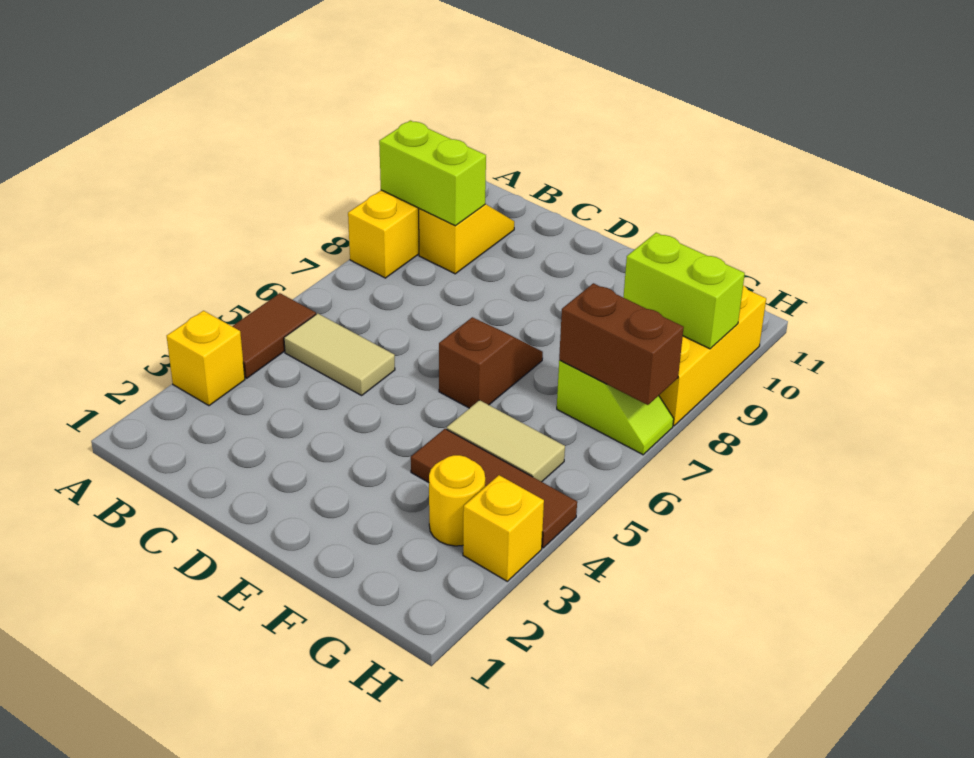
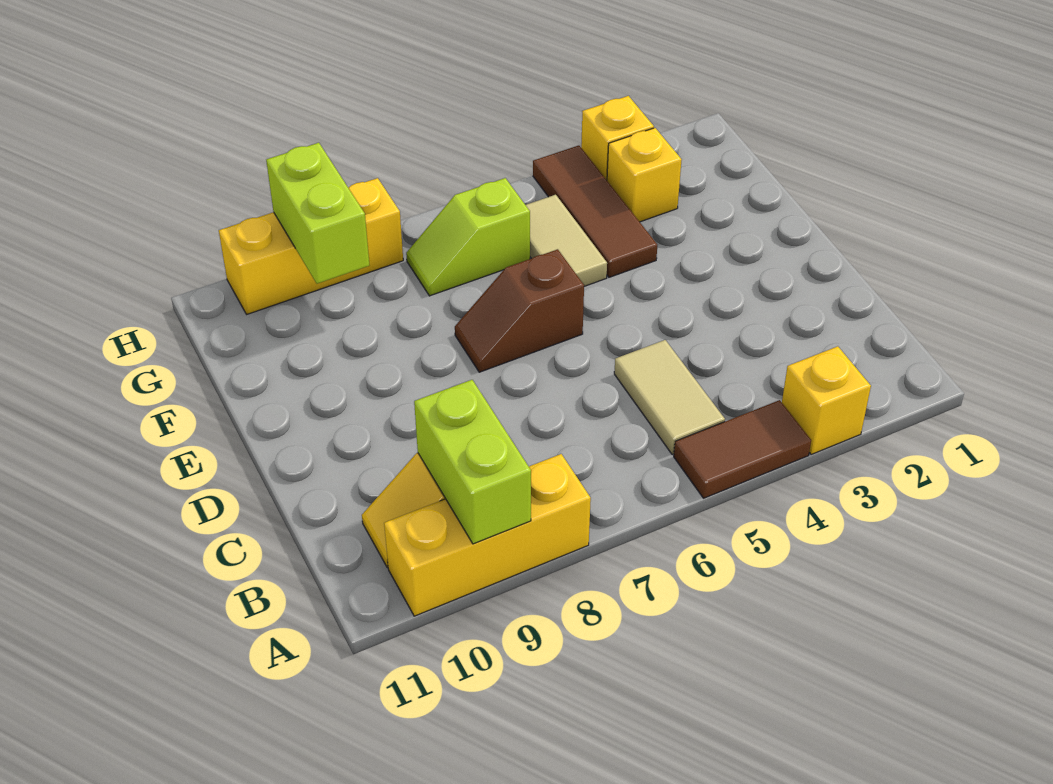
yellow round brick G3 level 1 -> yellow brick G3 level 1
lime slope G7:H7 level 1 top G -> lime slope G6:G7 level 1 top 6
brown brick G7:H7 level 2 -> none

